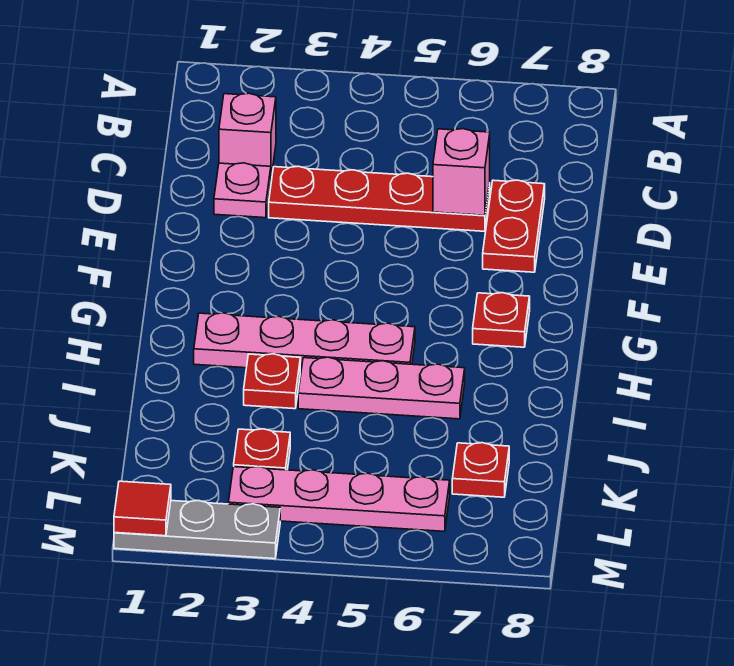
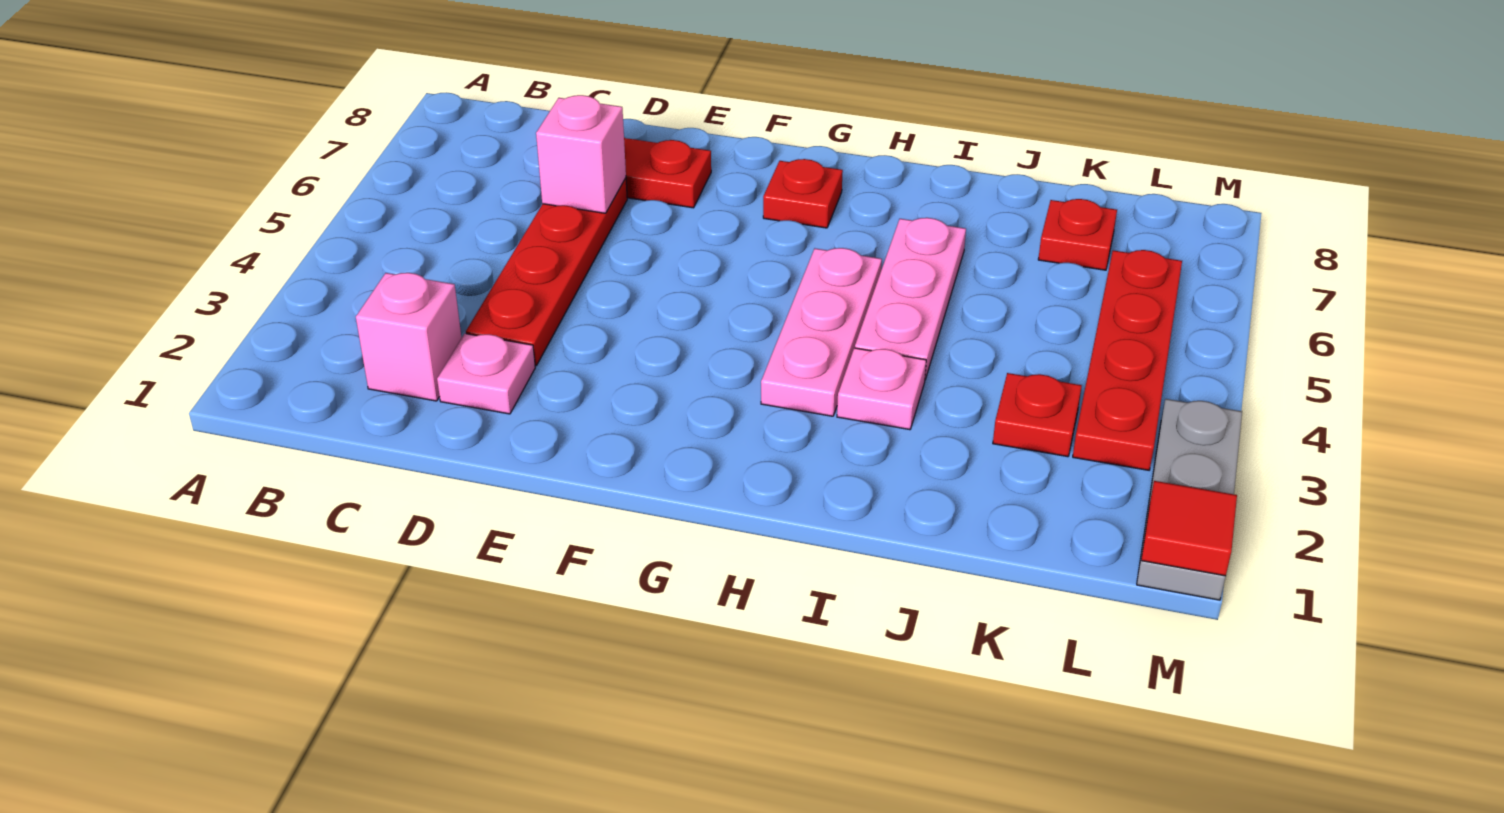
pink plate H2:H5 level 1 -> pink plate H3:H5 level 1
red plate I3 level 1 -> pink plate I3 level 1
pink plate L3:L6 level 1 -> red plate L3:L6 level 1

